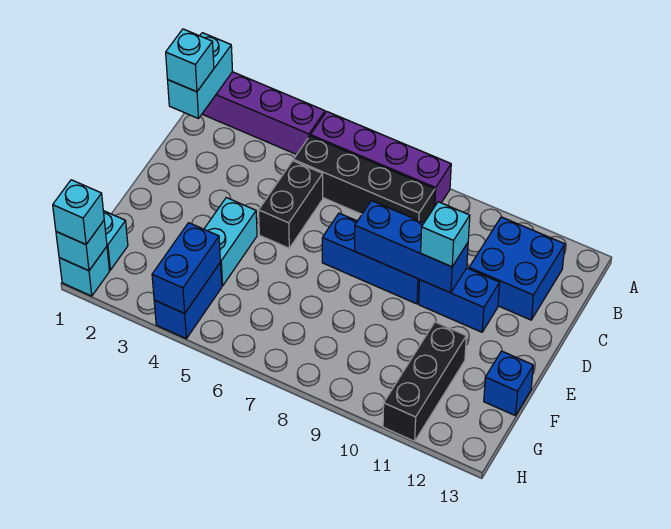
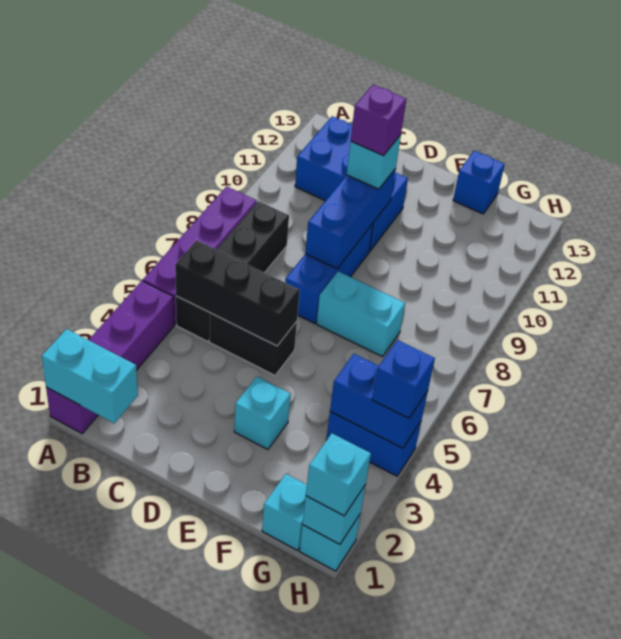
cyan brick B1 level 3 -> cyan brick E3 level 1
none -> purple brick D10 level 4
cyan brick E4:F4 level 1 -> cyan brick E7:F7 level 1
black brick F11:H11 level 1 -> black brick B5:D5 level 2
none -> blue brick H4 level 3

